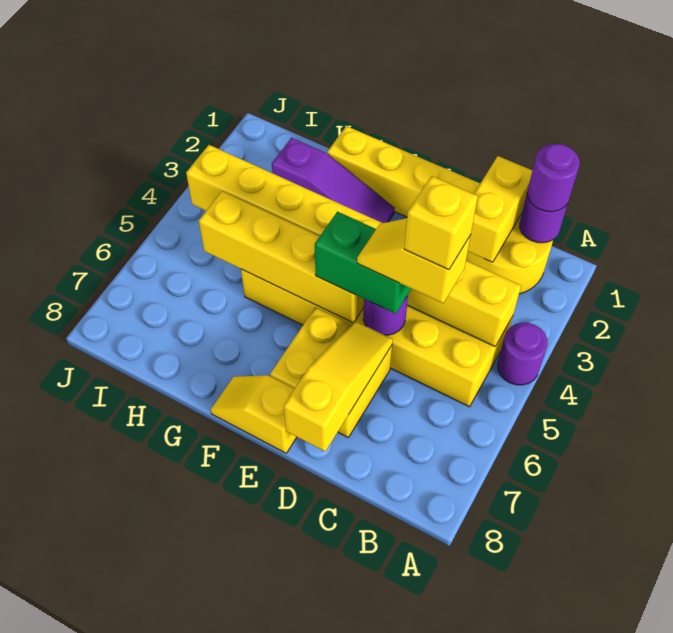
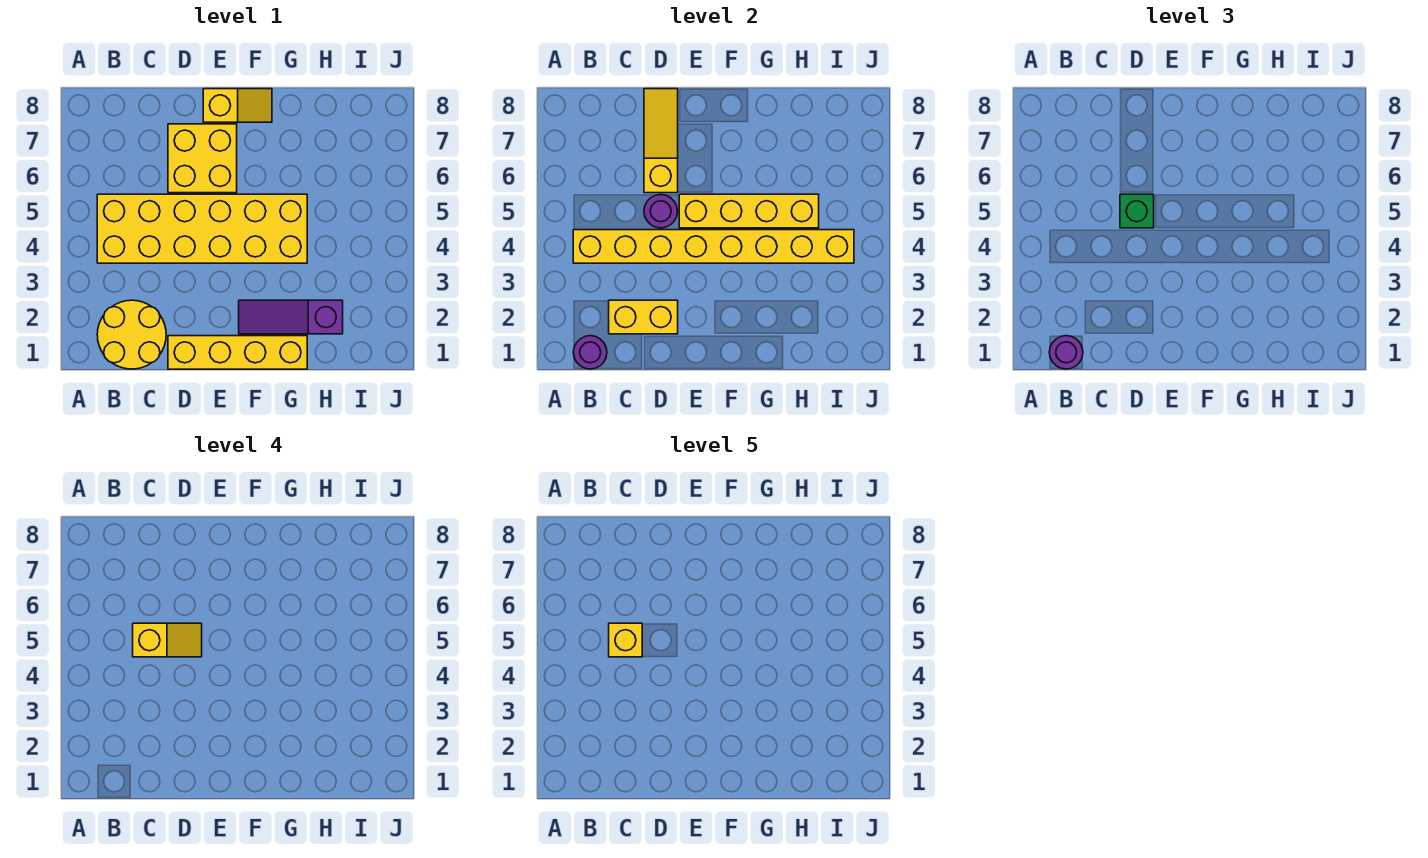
purple round brick A4 level 1 -> none
yellow brick C1:C2 level 2 -> yellow brick C2:D2 level 2
green brick D5:E5 level 3 -> green brick D5 level 3
yellow slope D6:D8 level 2 top 8 -> yellow slope D6:D8 level 2 top 6

